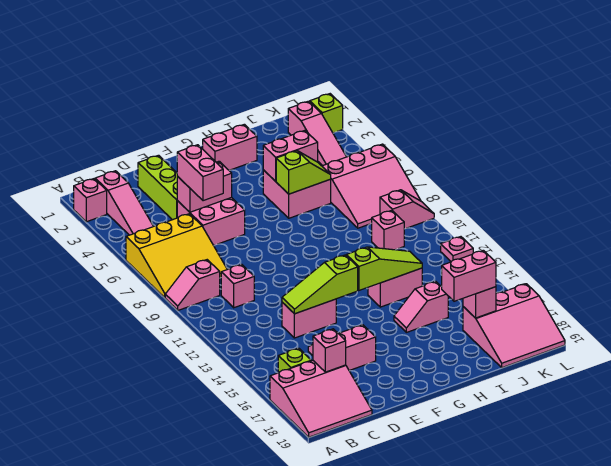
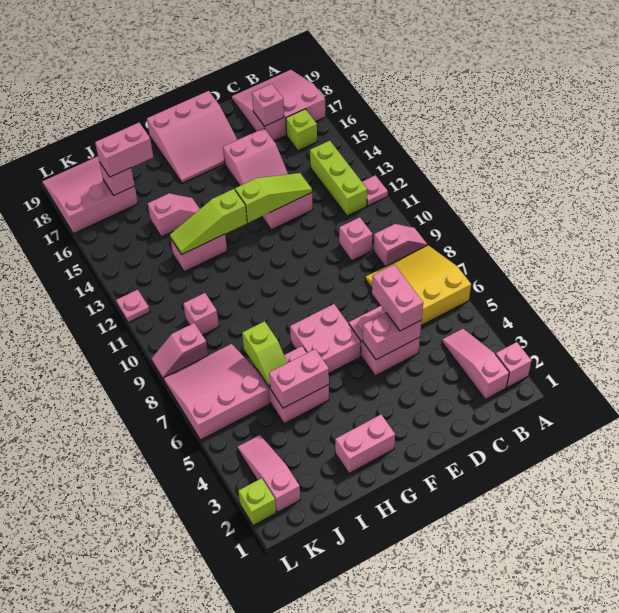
none -> pink plate A12 level 1
lime brick D2:D4 level 1 -> lime brick B12:B14 level 1
none -> pink slope E17:G19 level 1 top 19
none -> pink brick F6:G7 level 1
lime slope H6:I6 level 2 top H -> lime slope I6:I7 level 2 top 7

